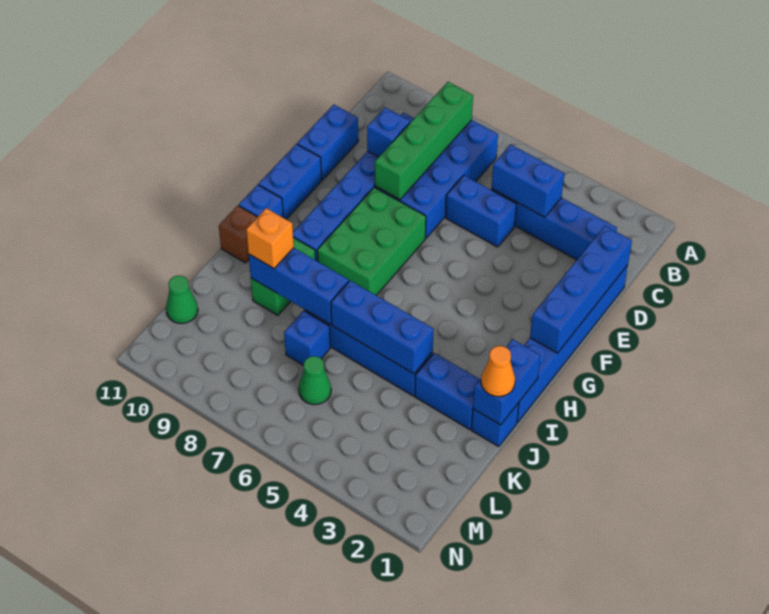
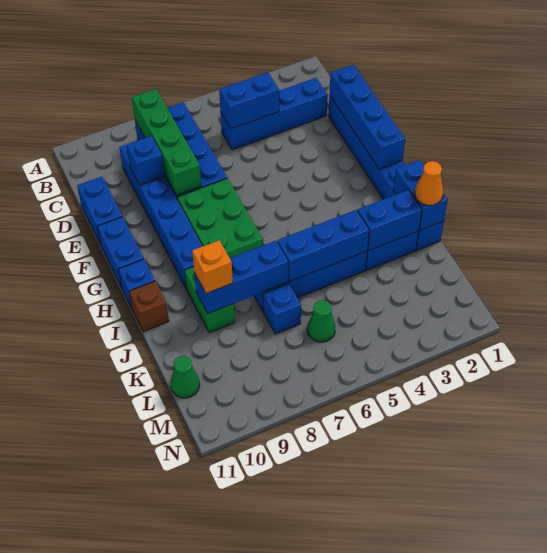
blue brick D5:D6 level 1 -> blue brick J2:J3 level 2

